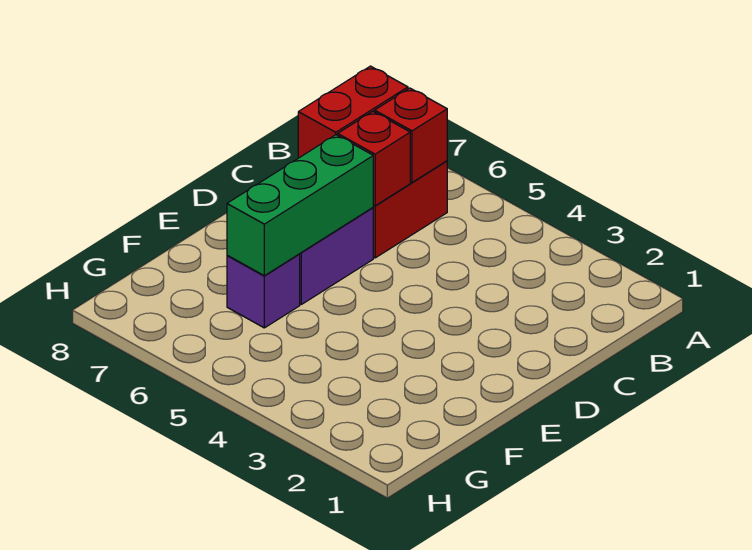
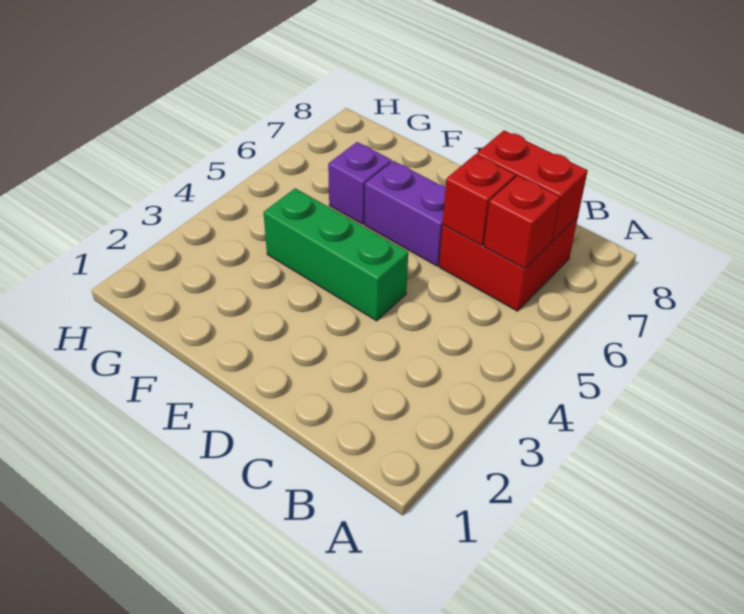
green brick D6:F6 level 2 -> green brick D4:F4 level 1

